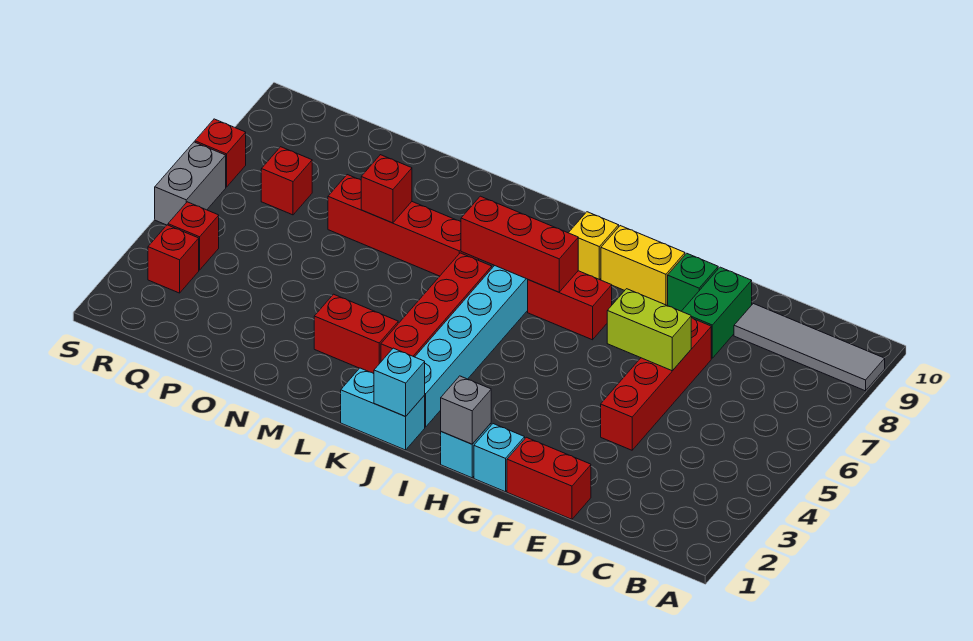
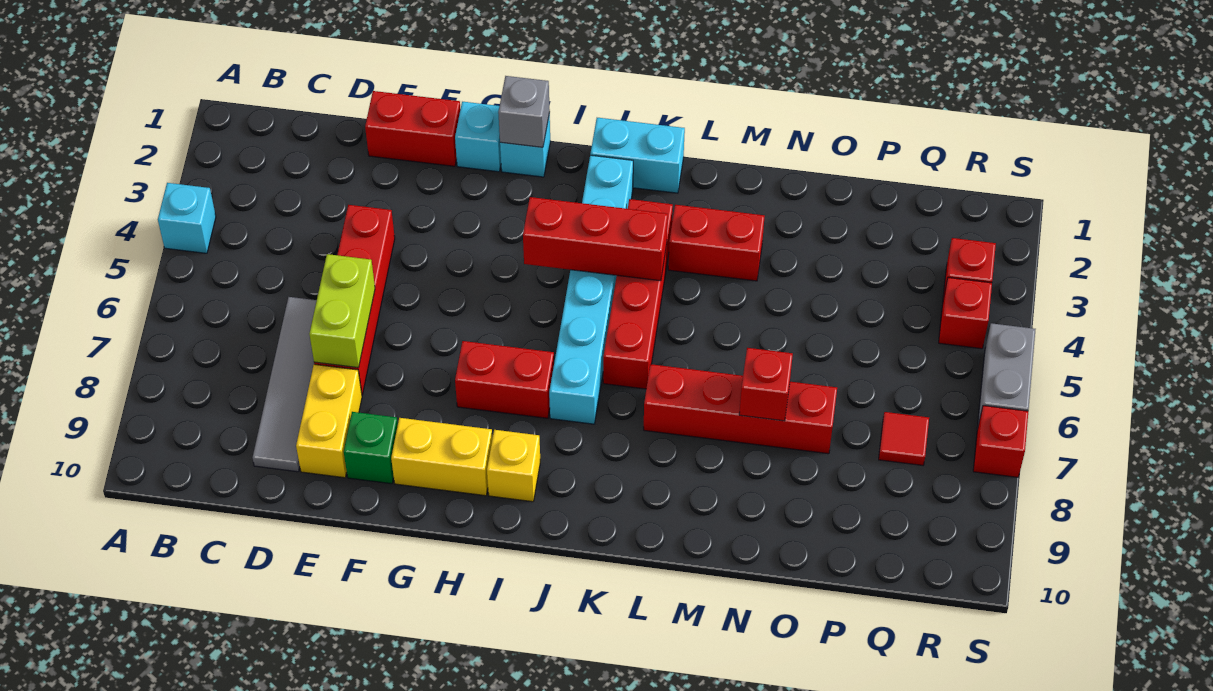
grey tile A9:D9 level 1 -> grey tile D6:D9 level 1
lime brick E6:F6 level 2 -> lime brick E6:E7 level 2
green brick E8:E9 level 1 -> yellow brick E8:E9 level 1
red brick I7:K7 level 2 -> red brick I4:K4 level 2
cyan brick J1 level 2 -> cyan brick A4 level 1
red brick Q7 level 1 -> red tile Q7 level 1

